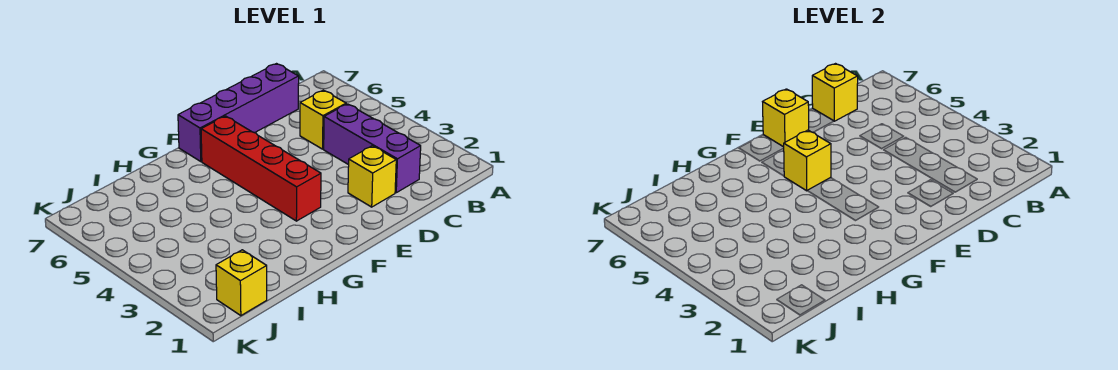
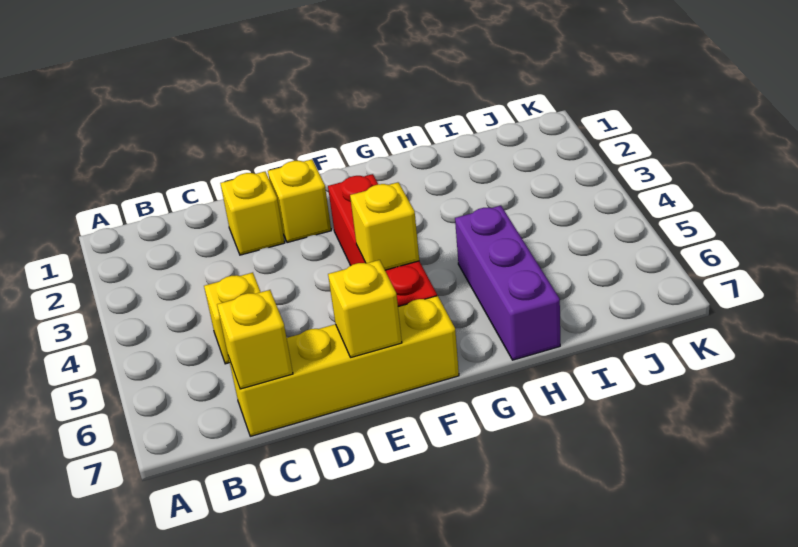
purple brick C2:C4 level 1 -> purple brick H5:H7 level 1
purple brick C7:F7 level 1 -> yellow brick C7:F7 level 1
yellow brick J1 level 1 -> yellow brick E2 level 1

